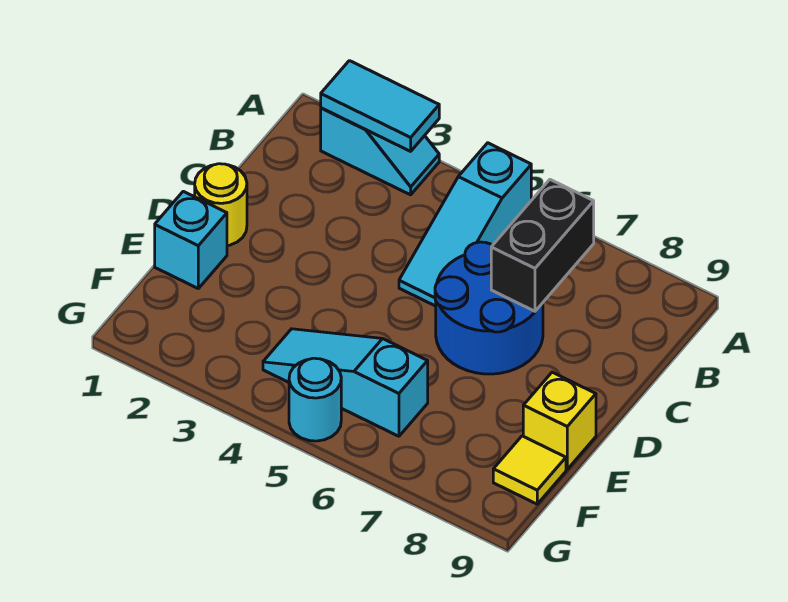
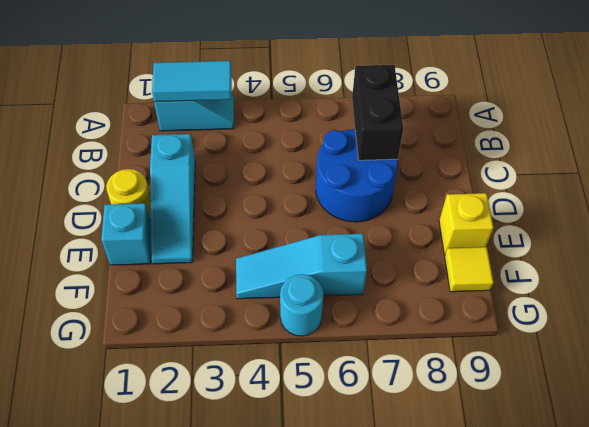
cyan slope A5:C5 level 1 top A -> cyan slope C2:E2 level 1 top C

